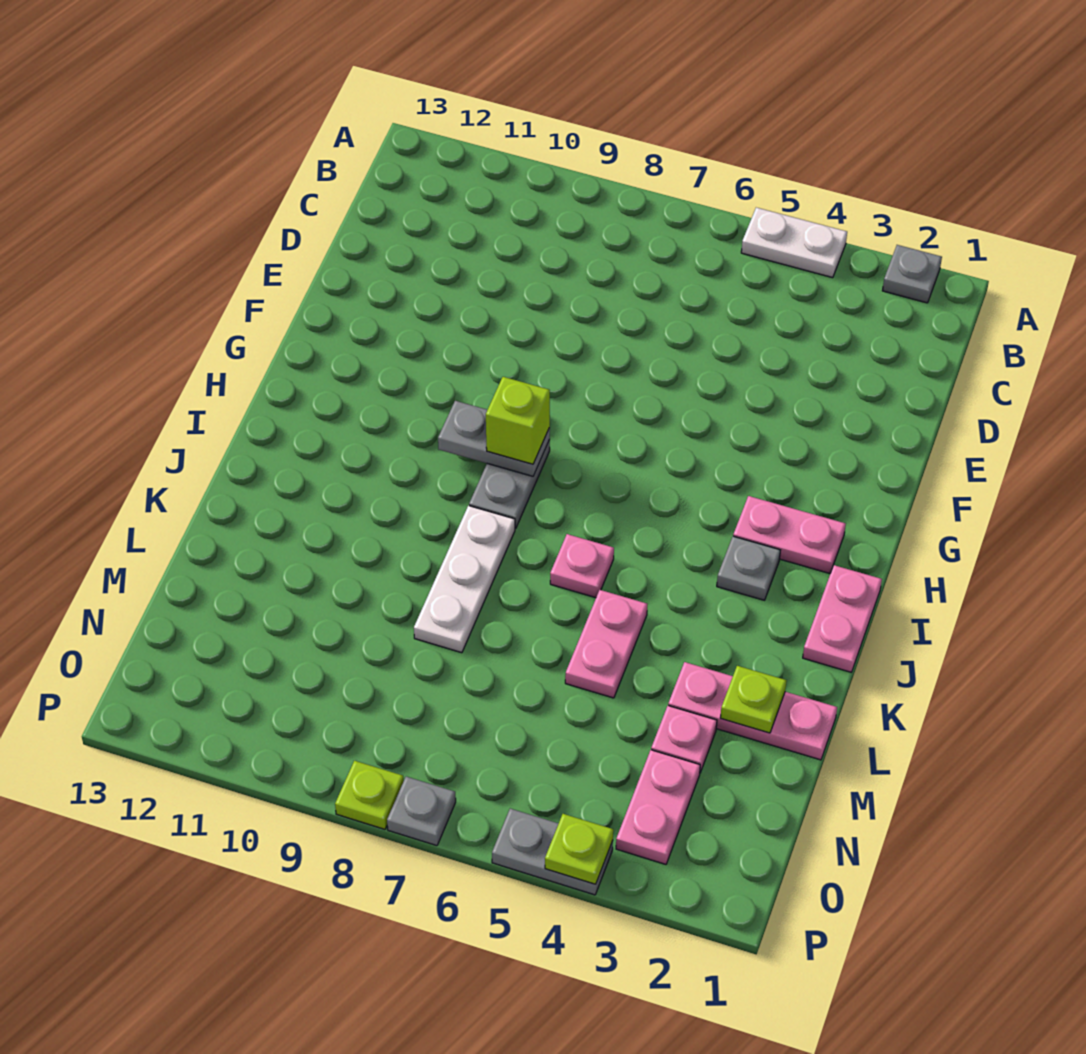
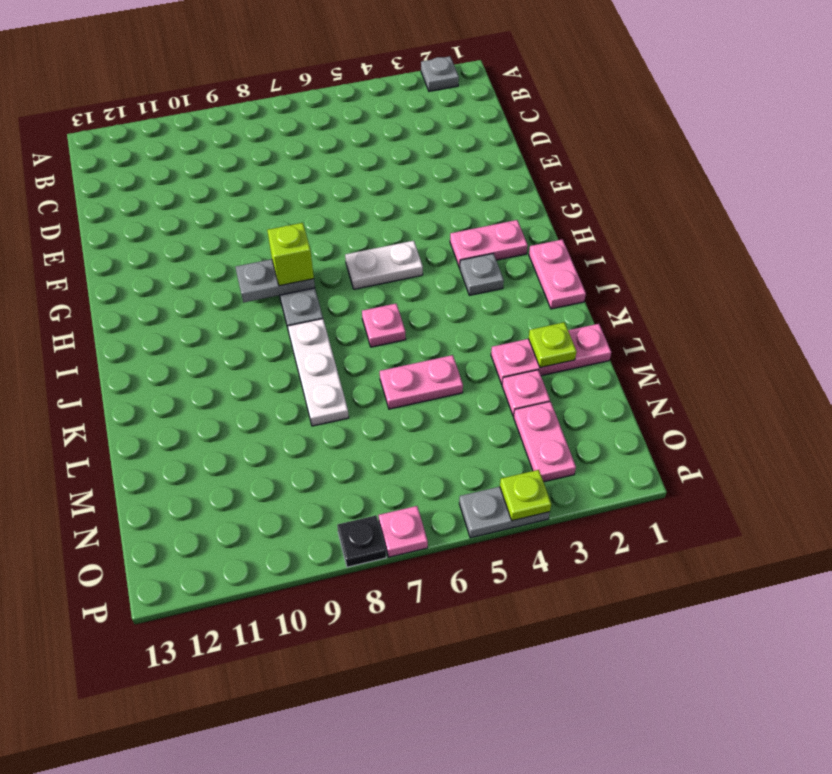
white plate A4:A5 level 1 -> white plate H5:H6 level 1
pink plate K5:L5 level 1 -> pink plate L5:L6 level 1
grey plate P7 level 1 -> pink plate P7 level 1
lime plate P8 level 1 -> black plate P8 level 1

